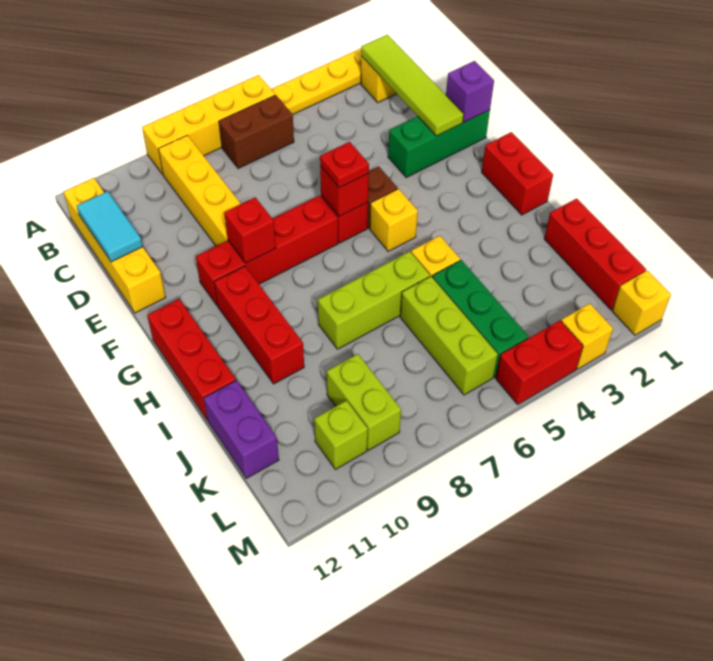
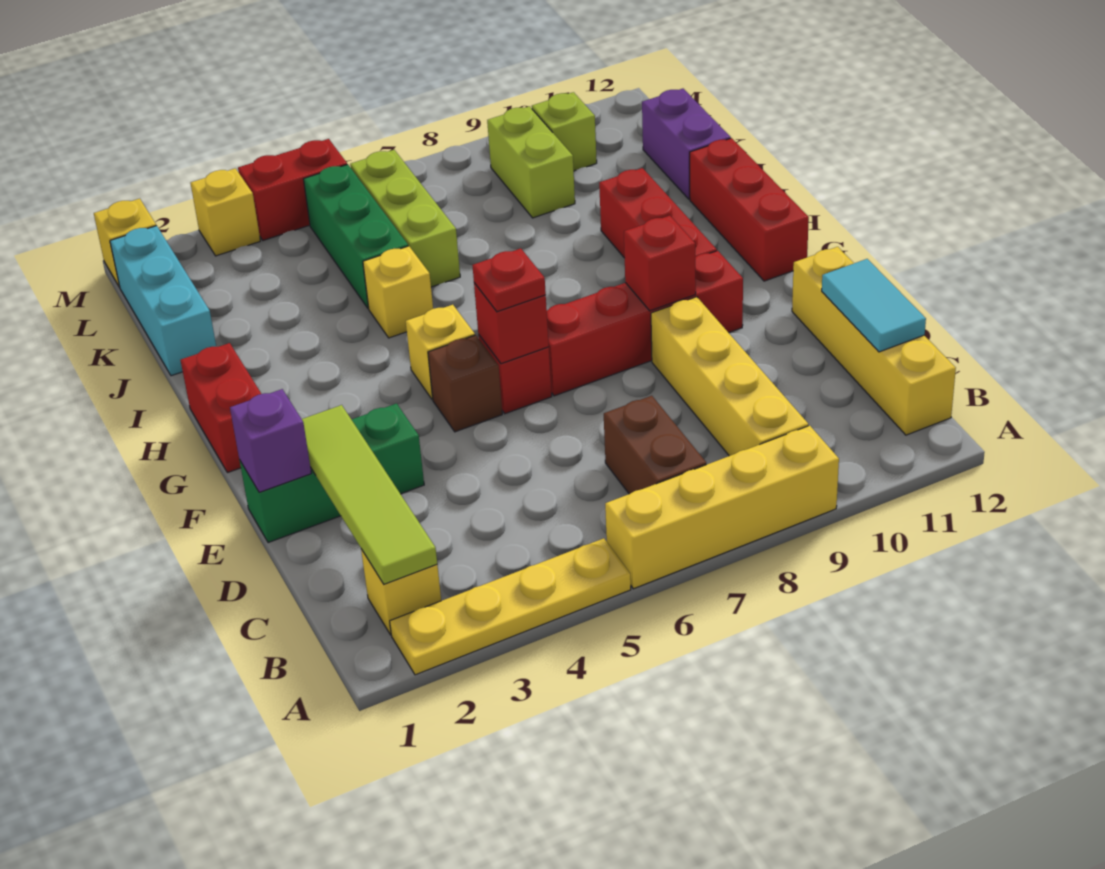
brown brick B6:B7 level 1 -> brown brick B7:C7 level 1
lime brick I6:I8 level 1 -> none
red brick J1:L1 level 1 -> cyan brick J1:L1 level 1

